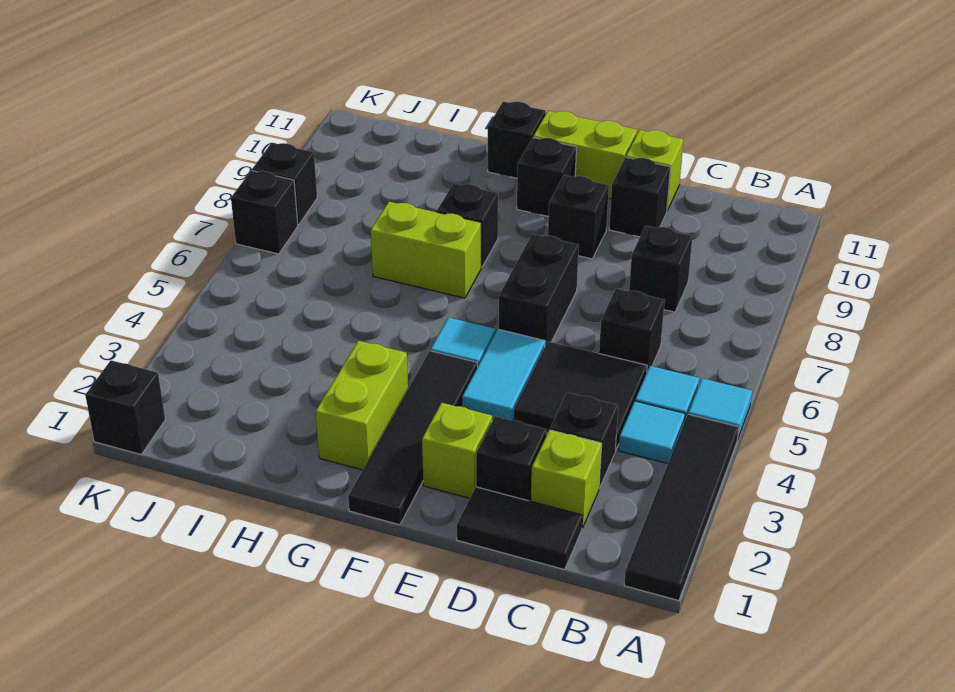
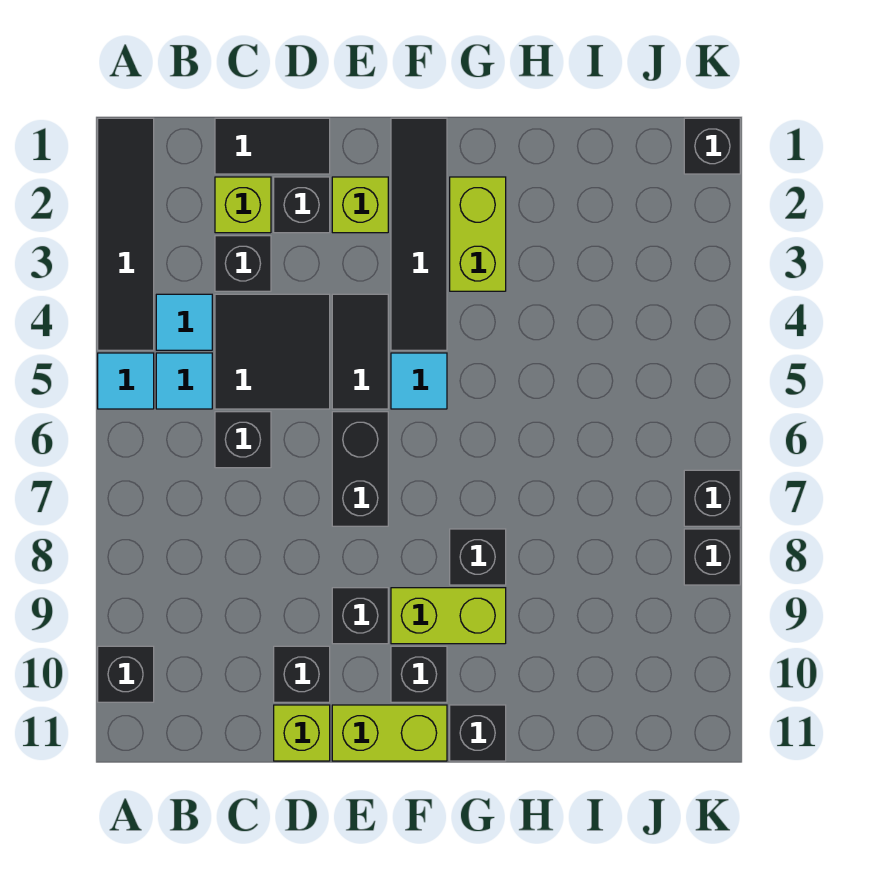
black brick C8 level 1 -> black brick A10 level 1
cyan tile E4:E5 level 1 -> black tile E4:E5 level 1
lime brick G7:H7 level 1 -> lime brick F9:G9 level 1

